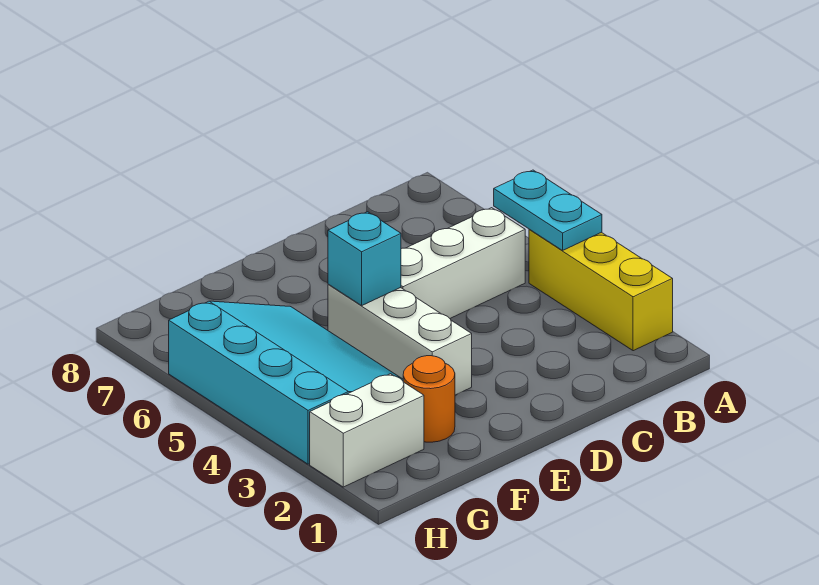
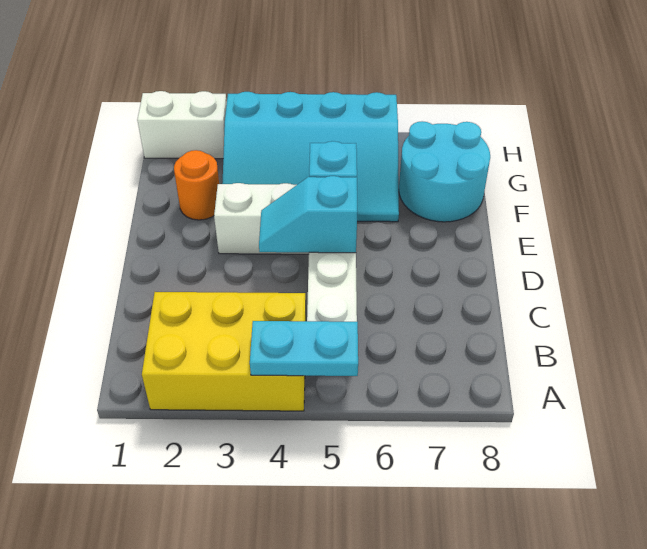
yellow brick A2:A4 level 1 -> yellow brick A2:B4 level 1
none -> cyan slope D4:D5 level 2 top 5
none -> cyan round brick F7:G8 level 1
white brick G2:H2 level 1 -> white brick H1:H2 level 1

